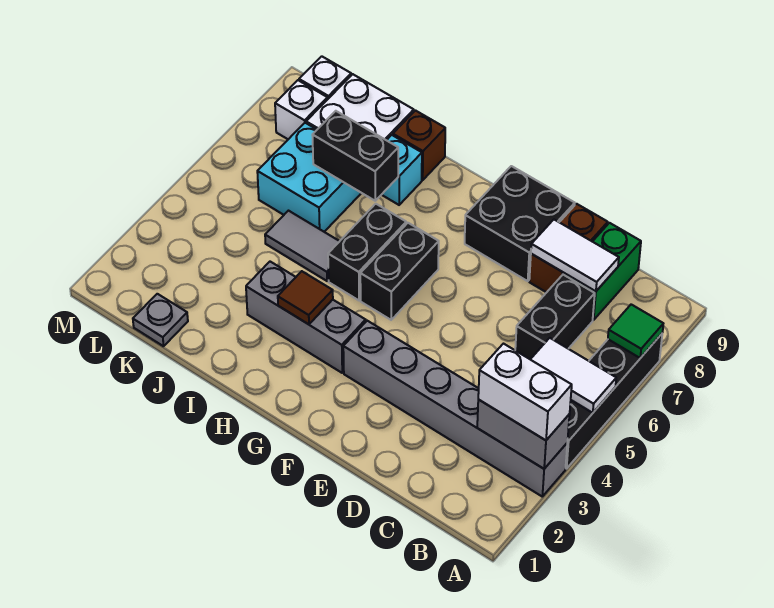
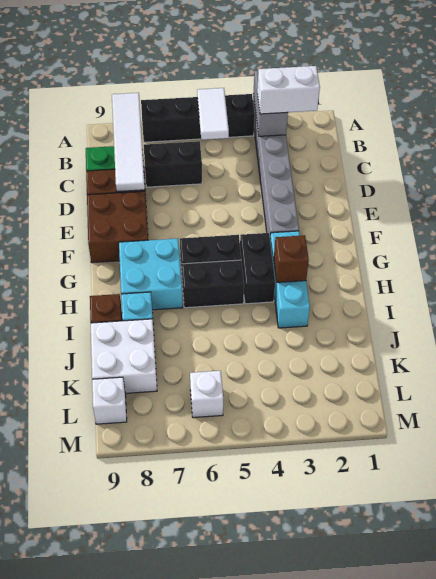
white brick A3:B3 level 3 -> white brick B2:B3 level 3
green tile A7 level 2 -> none
white tile C8:D8 level 2 -> white tile A8:D8 level 2
black brick E8:F9 level 1 -> brown brick E8:F9 level 1
grey brick G3:I3 level 1 -> cyan brick G3:I3 level 1
brown tile H3 level 2 -> brown brick H3 level 2
grey tile I5:J5 level 1 -> none
black brick I7:J7 level 2 -> black brick G4:H4 level 1
cyan brick J6:K7 level 1 -> cyan brick G7:H8 level 1
grey plate K1 level 1 -> none
white brick L8 level 1 -> white brick L6 level 1

